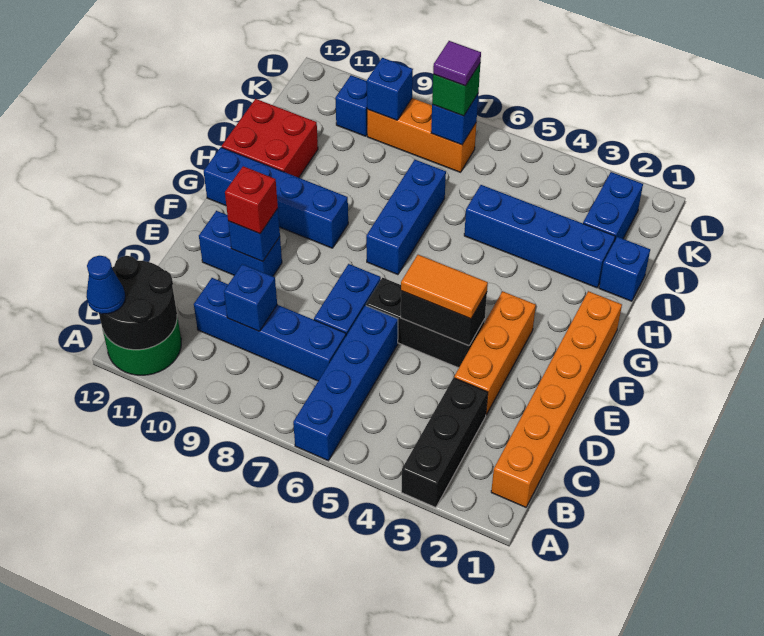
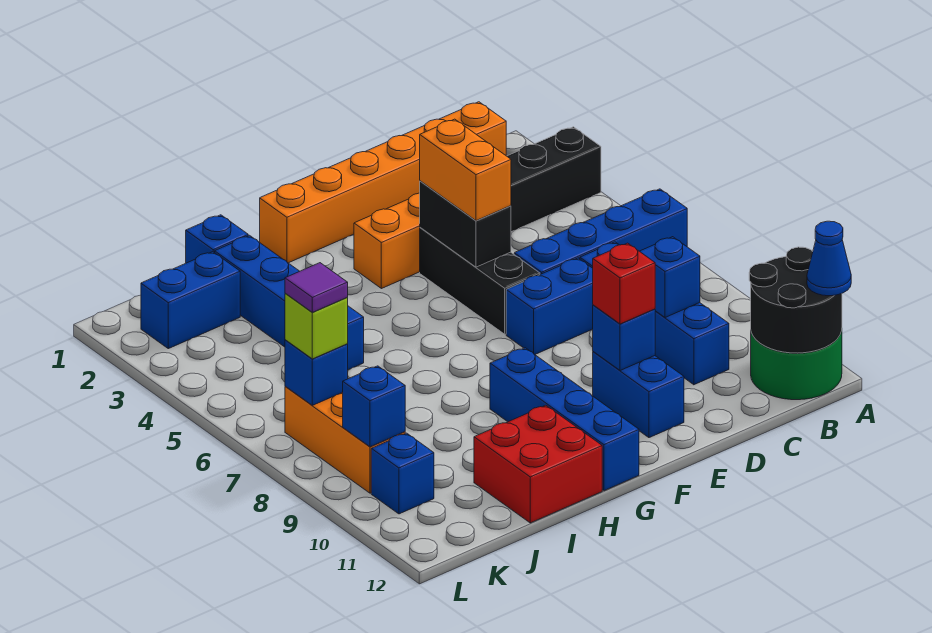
orange tile E4:E5 level 3 -> orange brick E4:E5 level 3
blue brick G7:I7 level 1 -> none
green brick K7 level 3 -> lime brick K7 level 3

